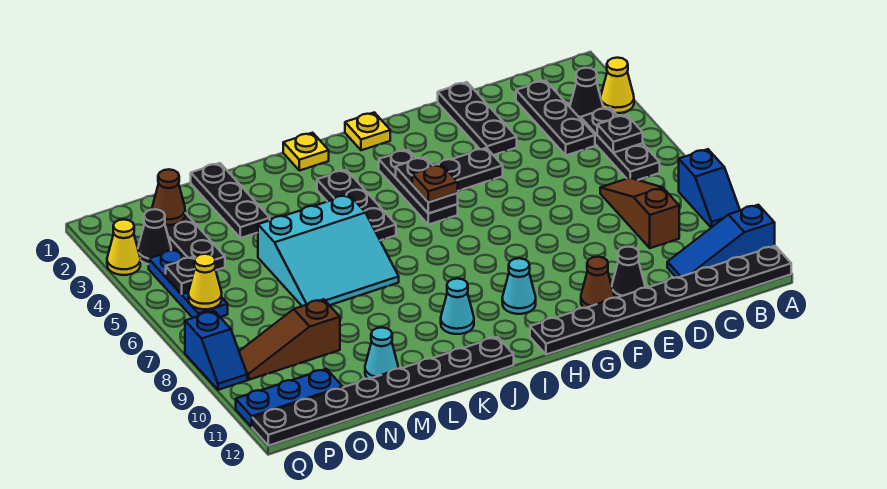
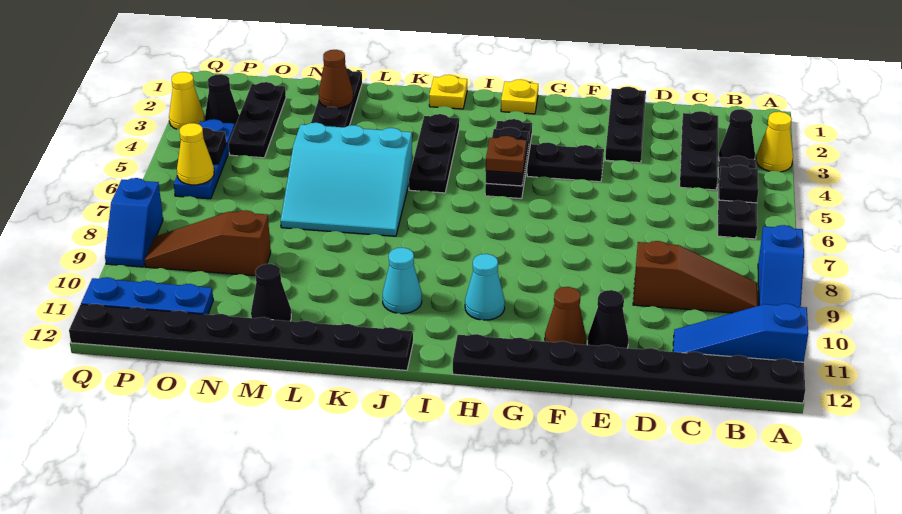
brown slope C7:C9 level 1 top 9 -> brown slope B9:D9 level 1 top D
cyan cone M11 level 1 -> black cone M11 level 1
brown cone O2 level 2 -> brown cone M2 level 2

